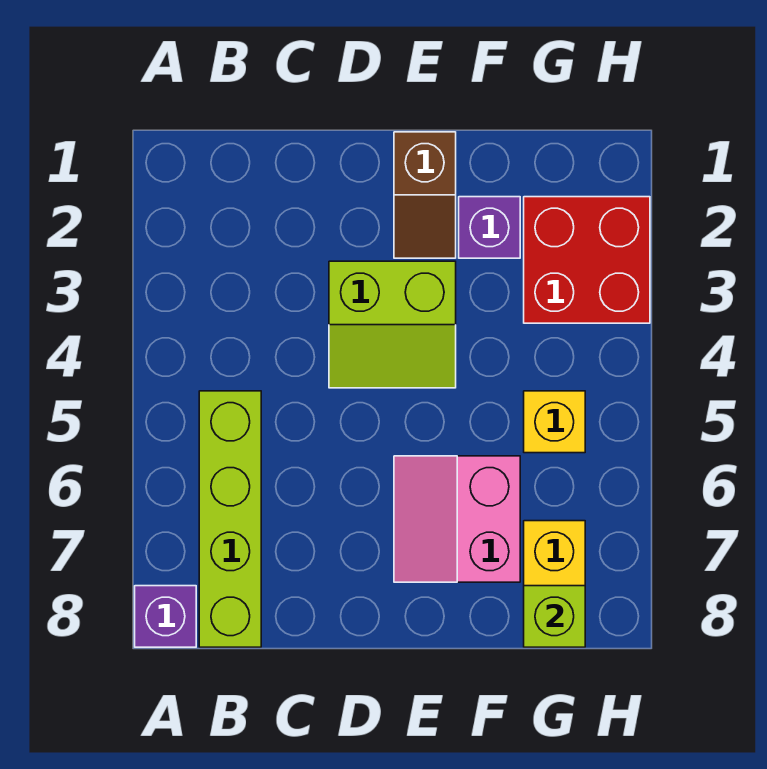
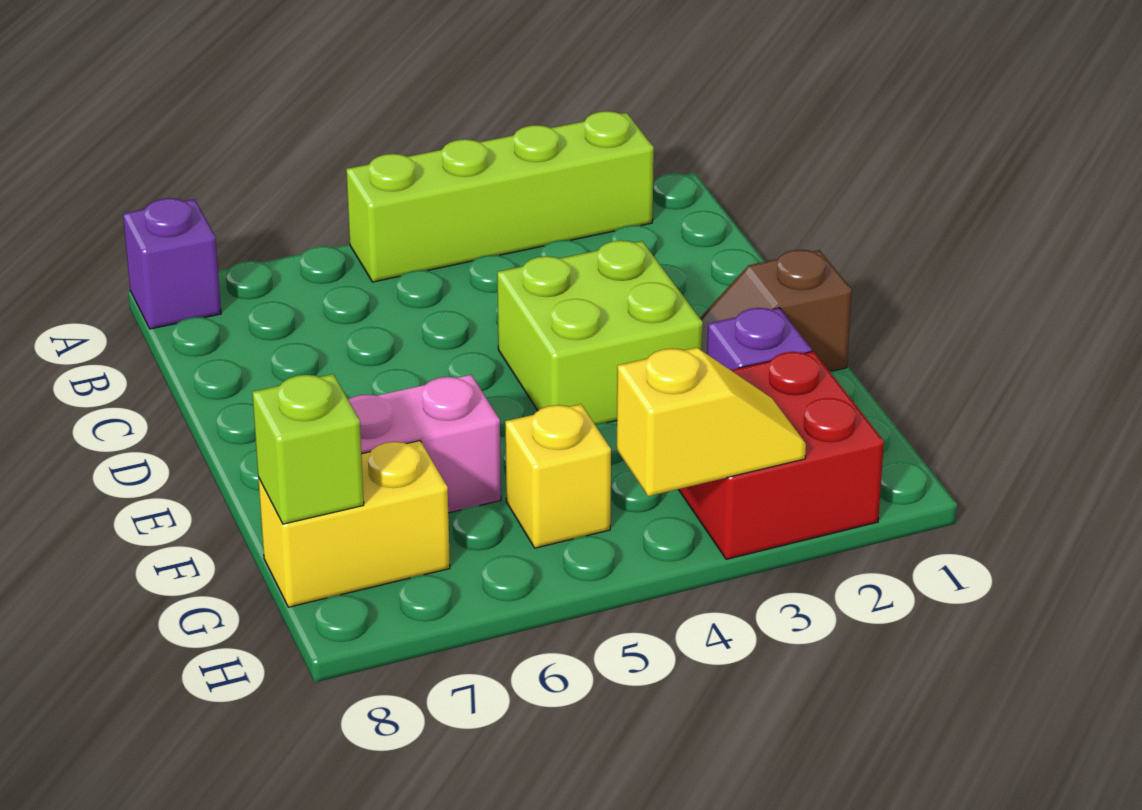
lime brick B5:B8 level 1 -> lime brick A2:A5 level 1
lime slope D3:E4 level 1 top 3 -> lime brick D3:E4 level 1
none -> yellow slope H3:H4 level 2 top 4

